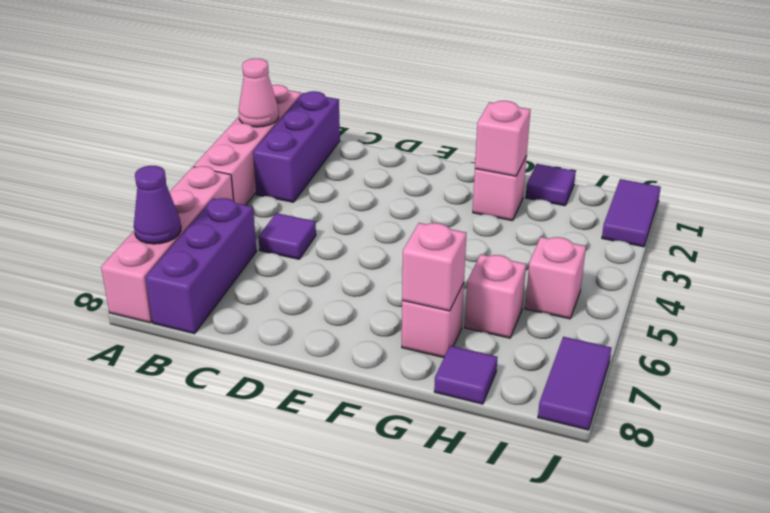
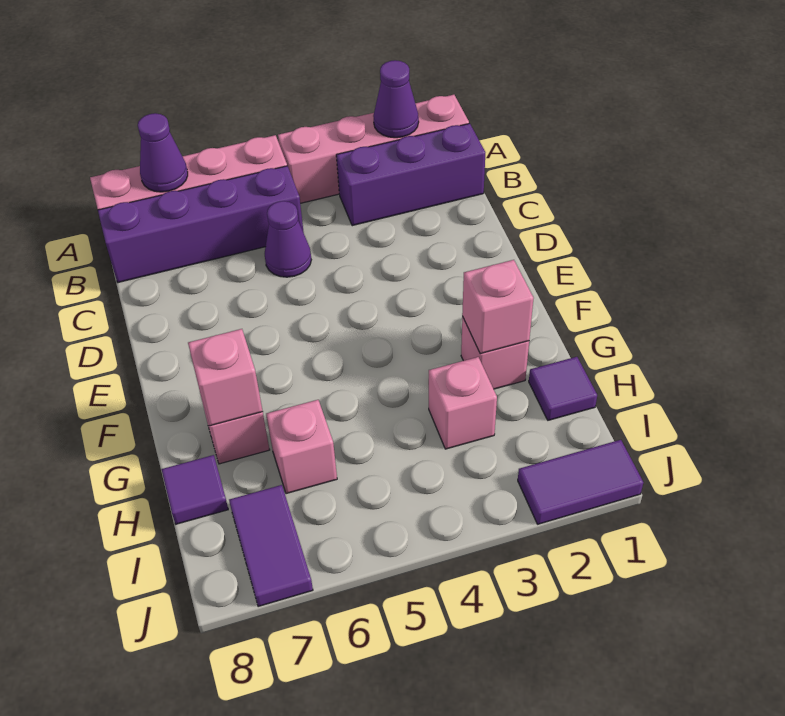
pink cone A2 level 2 -> purple cone A2 level 2
purple brick B6:B8 level 1 -> purple brick B5:B8 level 1
purple tile C5 level 1 -> purple cone C5 level 1
pink brick I5 level 1 -> pink brick H3 level 1
purple tile J7:J8 level 1 -> purple tile I7:J7 level 1

